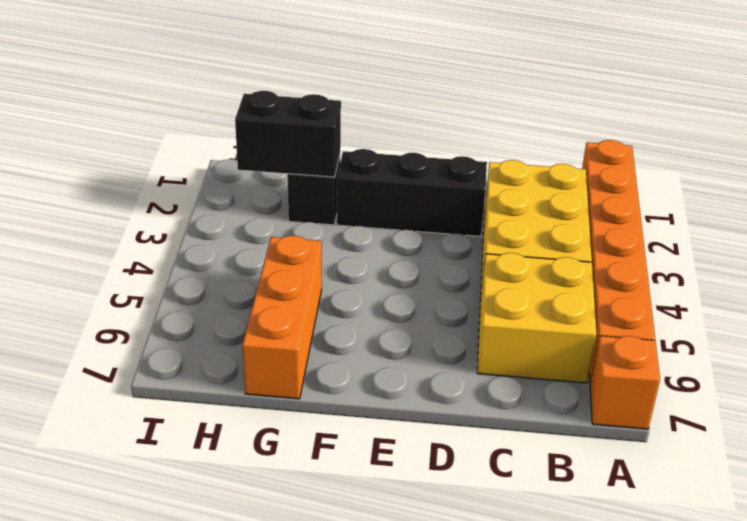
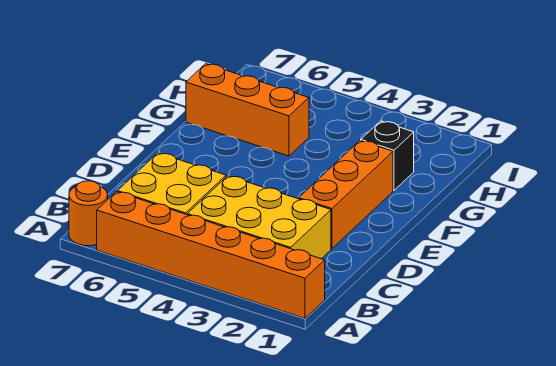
orange brick A7 level 1 -> orange round brick A7 level 1
black brick D2:F2 level 1 -> orange brick D2:F2 level 1
black brick G2:H2 level 2 -> none

